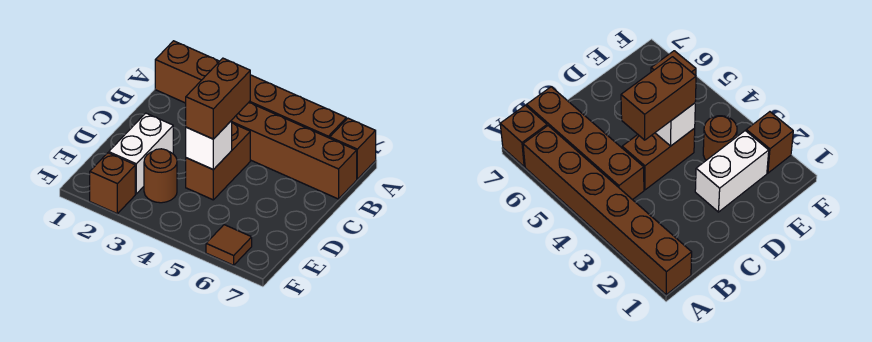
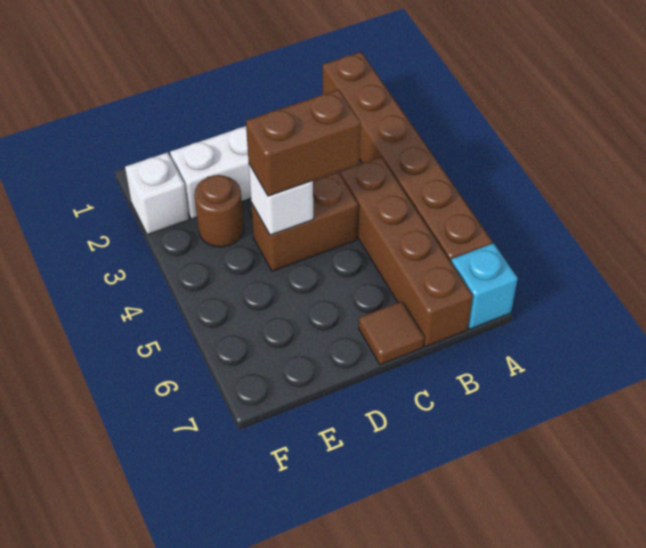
brown brick A7 level 1 -> cyan brick A7 level 1
brown brick F2 level 1 -> white brick F2 level 1
brown tile F6 level 1 -> brown tile C7 level 1

